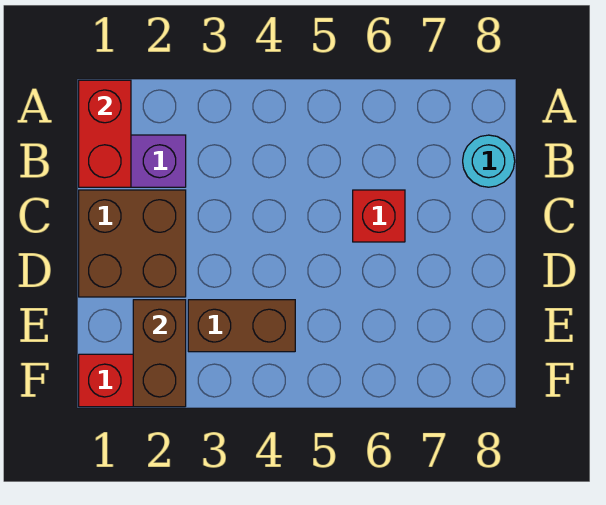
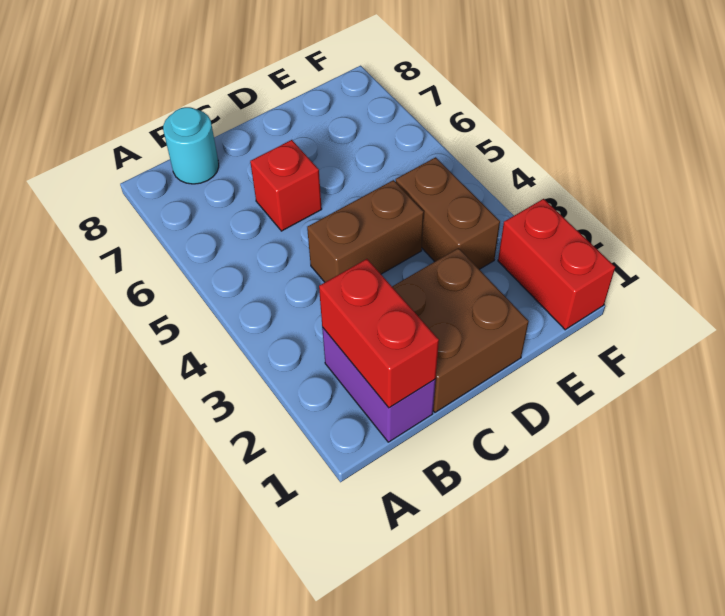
red brick A1:B1 level 2 -> red brick B1:B2 level 2
brown brick E2:F2 level 2 -> brown brick C4:D4 level 1

